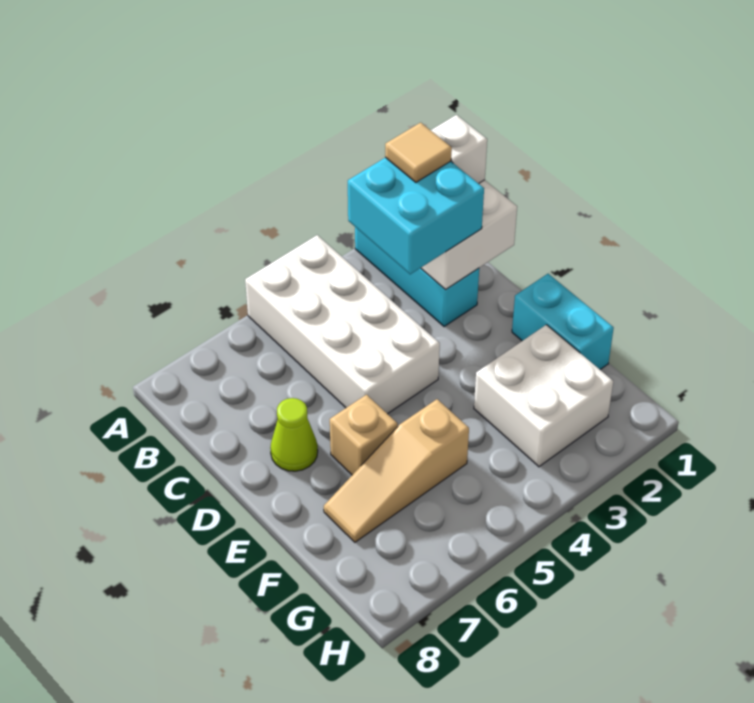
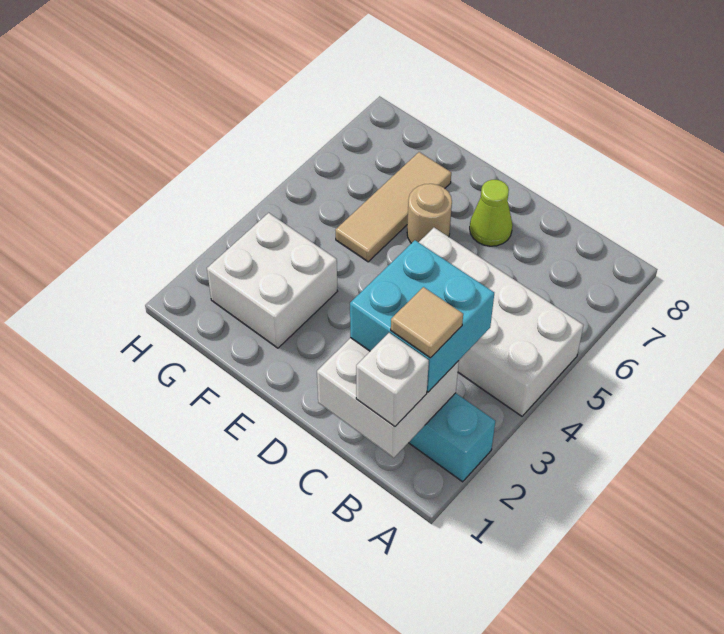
cyan brick E1:F1 level 1 -> none
tan brick E6 level 1 -> tan round brick E6 level 1
tan slope F5:F7 level 1 top 5 -> tan tile F5:F7 level 1

